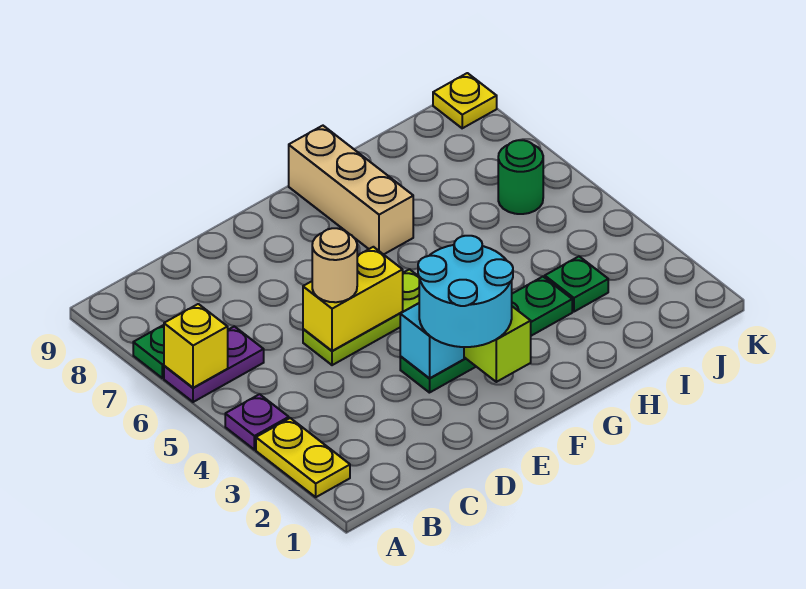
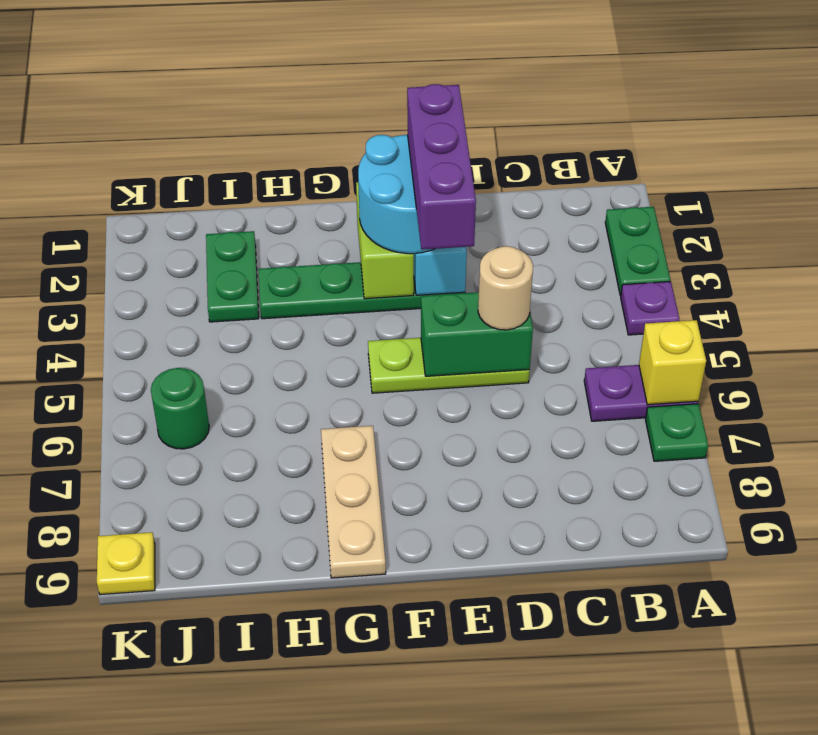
yellow plate A2:A3 level 1 -> green plate A2:A3 level 1
yellow brick D5:E5 level 2 -> green brick D5:E5 level 2
none -> purple brick E2:E4 level 4
tan brick G7:G9 level 1 -> tan plate G7:G9 level 1
green plate I3 level 1 -> green plate I2:I3 level 1

